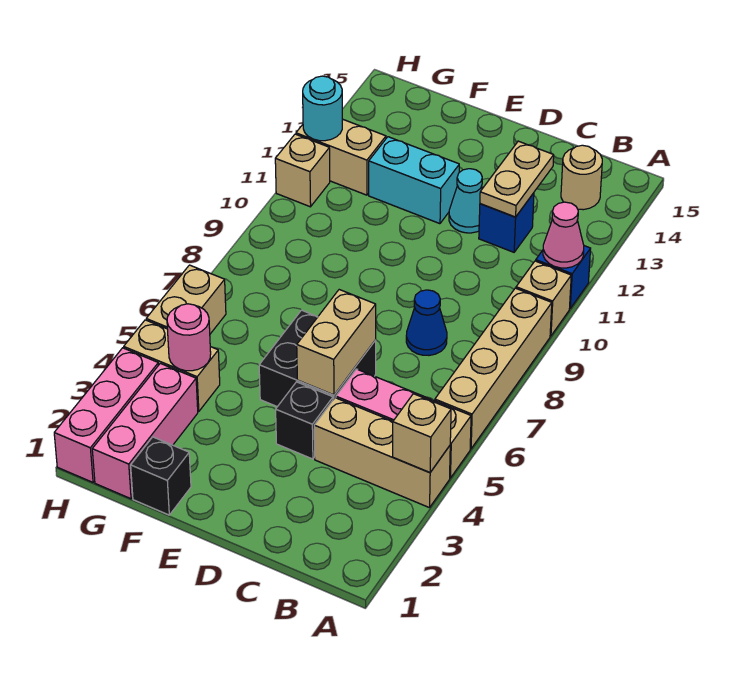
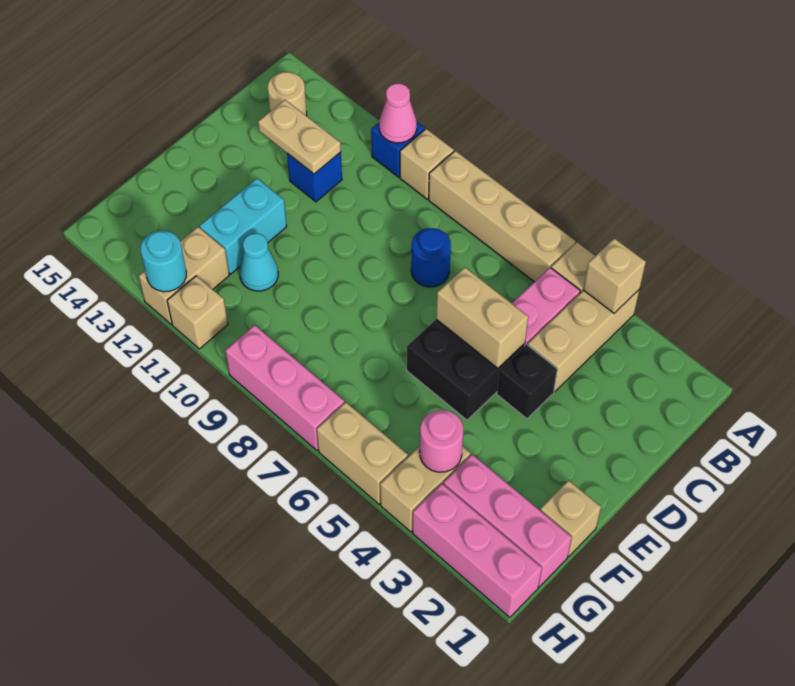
blue cone C8 level 1 -> blue round brick C8 level 1
cyan cone D12 level 1 -> cyan cone F11 level 1
black brick F1 level 1 -> tan brick F1 level 1
none -> pink brick H7:H9 level 1

